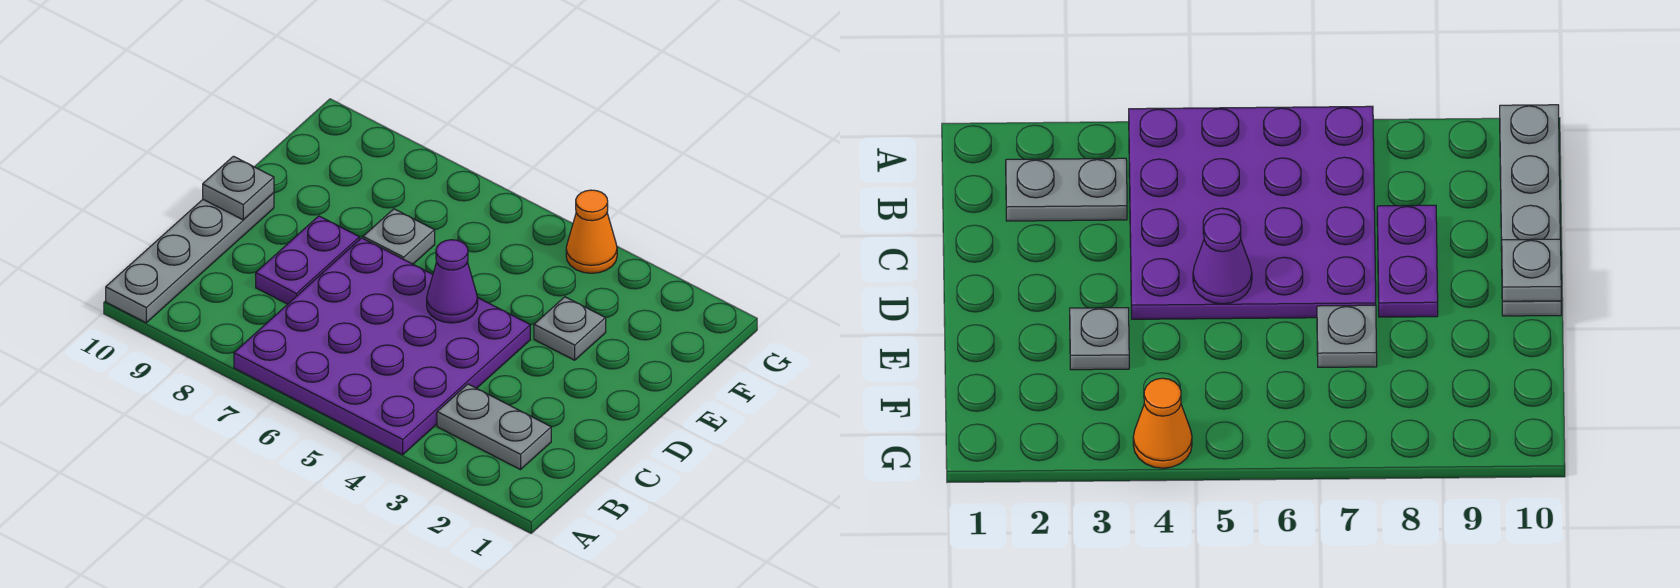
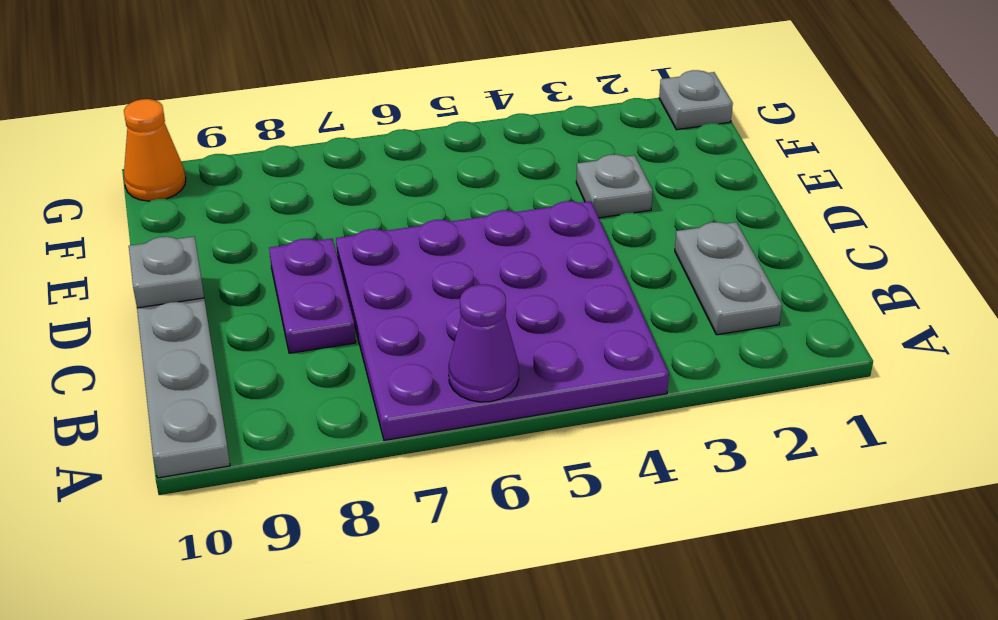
grey plate B2:B3 level 1 -> grey plate B2:C2 level 1
purple cone D5 level 2 -> purple cone A6 level 2
grey plate E7 level 1 -> grey plate G1 level 1
orange cone G4 level 1 -> orange cone G10 level 1

